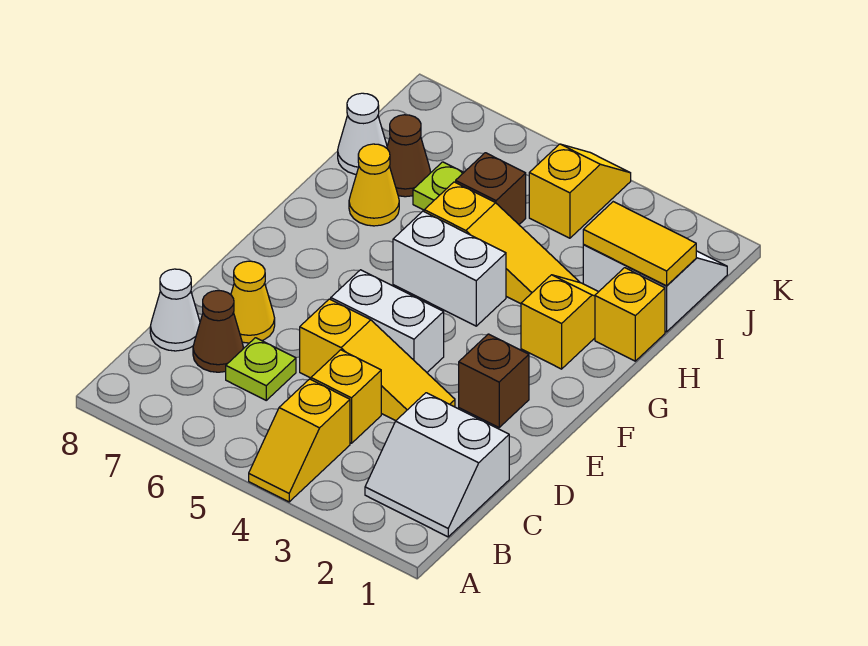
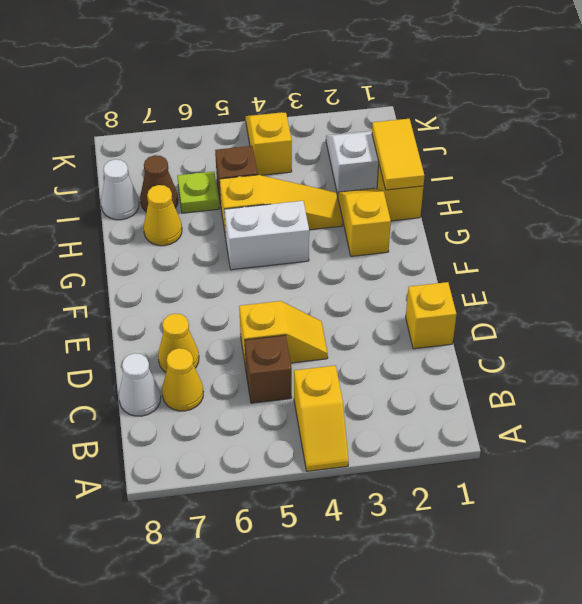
white slope B1:C2 level 1 top C -> none
yellow brick C4 level 1 -> yellow brick D1 level 1
lime plate C6 level 1 -> none
brown cone C7 level 1 -> yellow cone C7 level 1
yellow slope D3:D5 level 1 top 5 -> yellow slope D4:D5 level 1 top 5
brown brick E2 level 1 -> brown brick C5 level 1
white brick E4:E5 level 1 -> none
yellow tile I1:I2 level 2 -> yellow tile H1:I1 level 2

